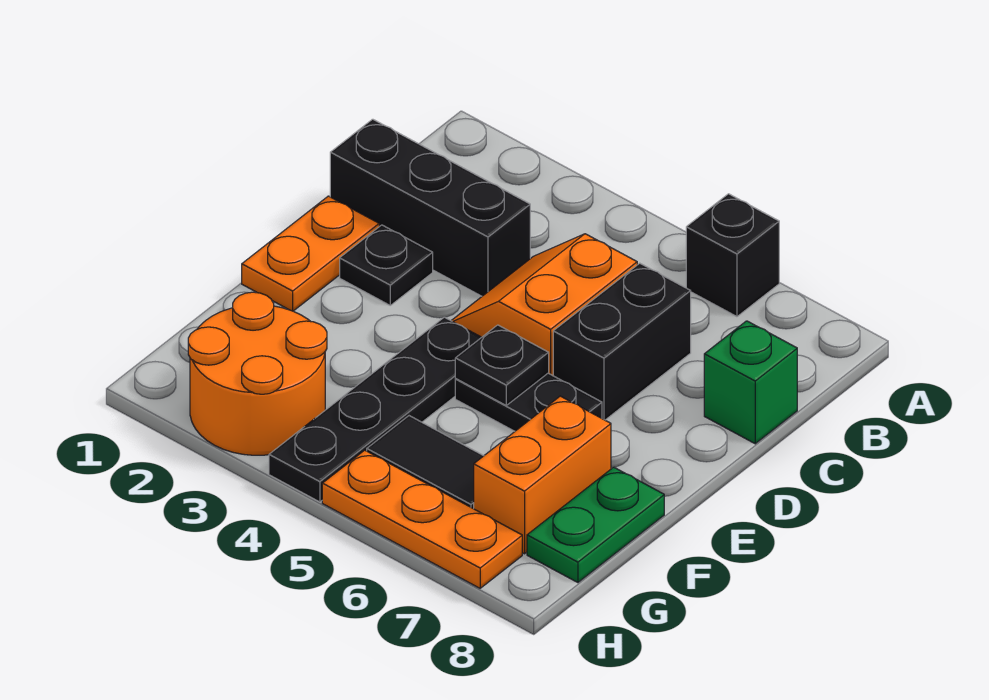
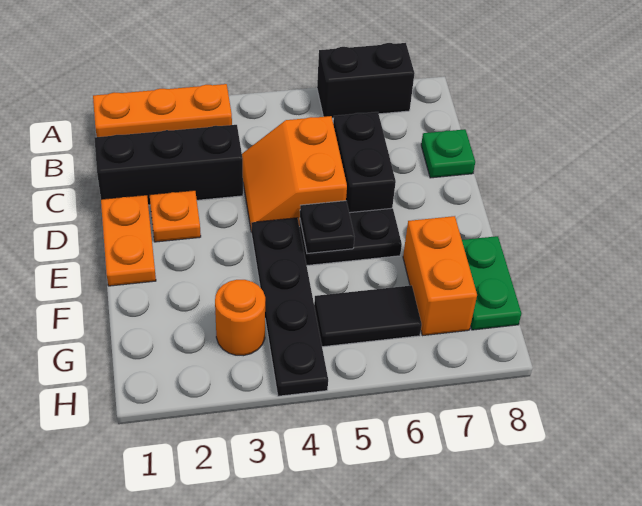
black brick A6 level 1 -> black brick A6:A7 level 1
green brick C8 level 1 -> green plate C8 level 1
black plate D2 level 1 -> orange plate D2 level 1
orange round brick G2:H3 level 1 -> orange round brick G3 level 1
orange plate H5:H7 level 1 -> orange plate A1:A3 level 1

